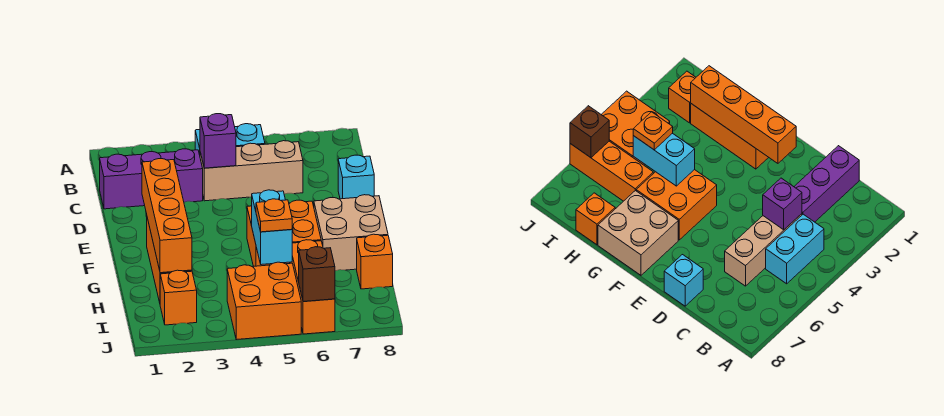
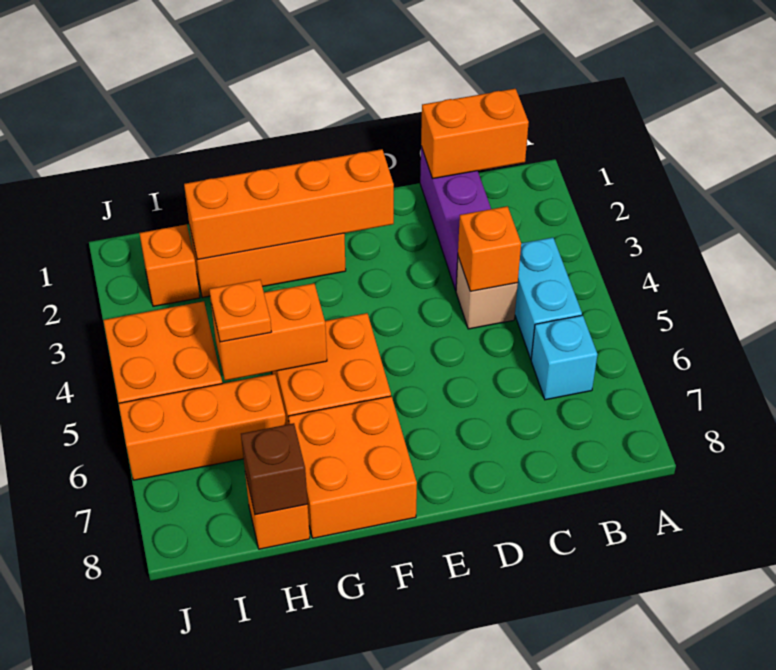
none -> orange brick B1:C1 level 2
tan brick C4:C6 level 1 -> tan brick C4 level 1
purple brick C4 level 2 -> orange brick C4 level 2
cyan brick D8 level 1 -> cyan brick B6 level 1
tan brick F7:G8 level 1 -> orange brick F7:G8 level 1
cyan brick G5:H5 level 2 -> orange brick G5:H5 level 2
brown brick J6 level 2 -> brown brick H8 level 2

